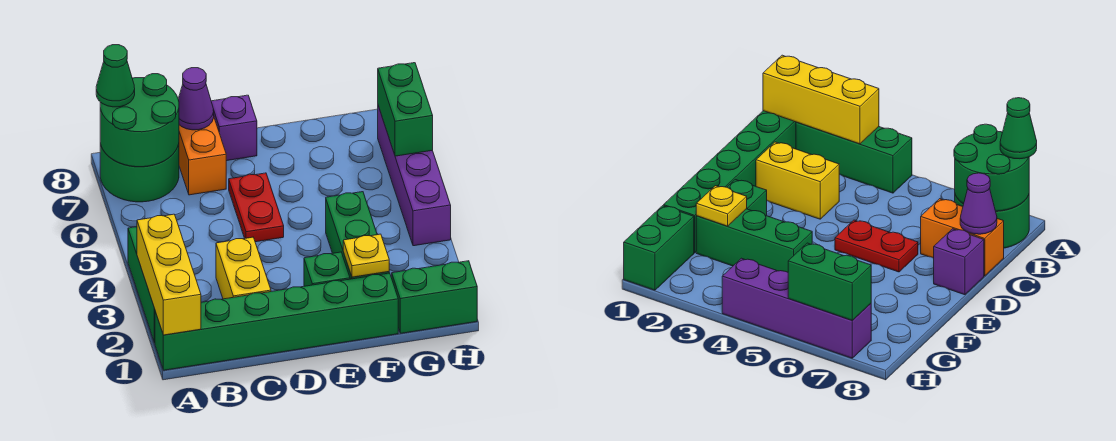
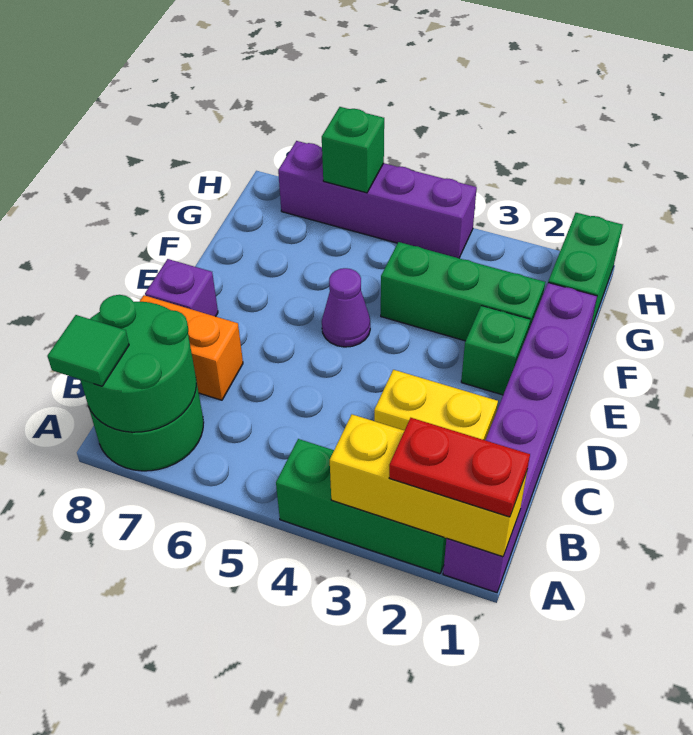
green brick A1:F1 level 1 -> purple brick A1:F1 level 1
green cone A8 level 3 -> green tile A8 level 3
purple cone C8 level 2 -> purple cone E5 level 1
red plate D5:D6 level 1 -> red plate A1:A2 level 3
yellow plate F2 level 2 -> none
green brick H6:H7 level 2 -> green brick H6 level 2

